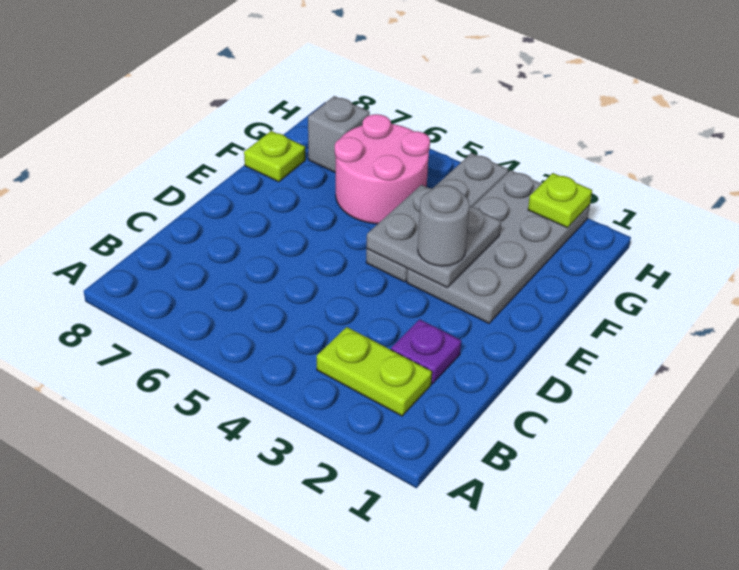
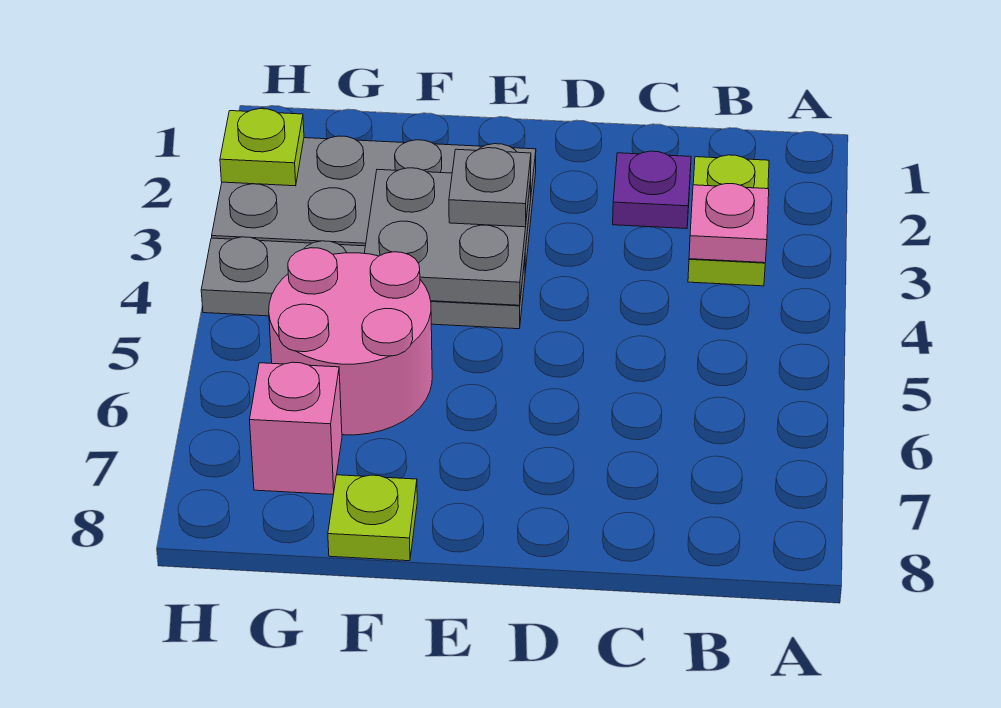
none -> pink plate B3 level 2
grey round brick E3 level 3 -> grey plate E3 level 3
grey brick G7 level 1 -> pink brick G7 level 1

